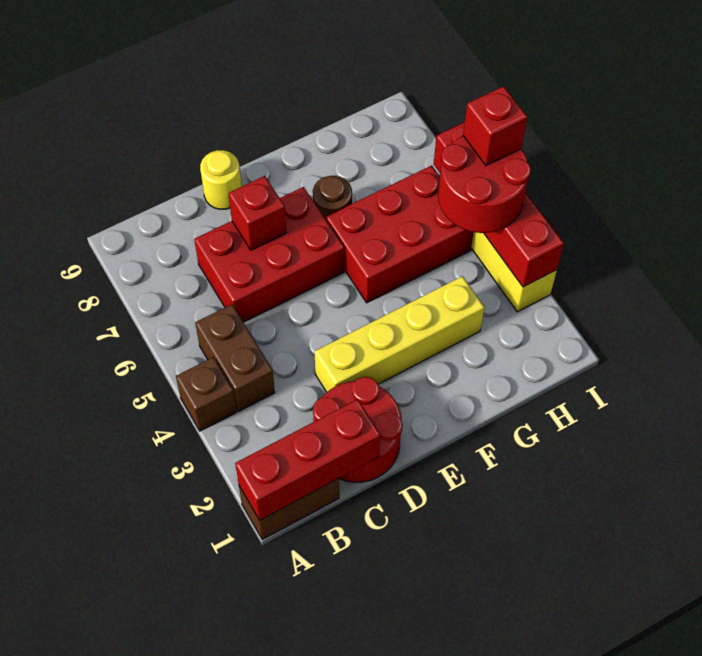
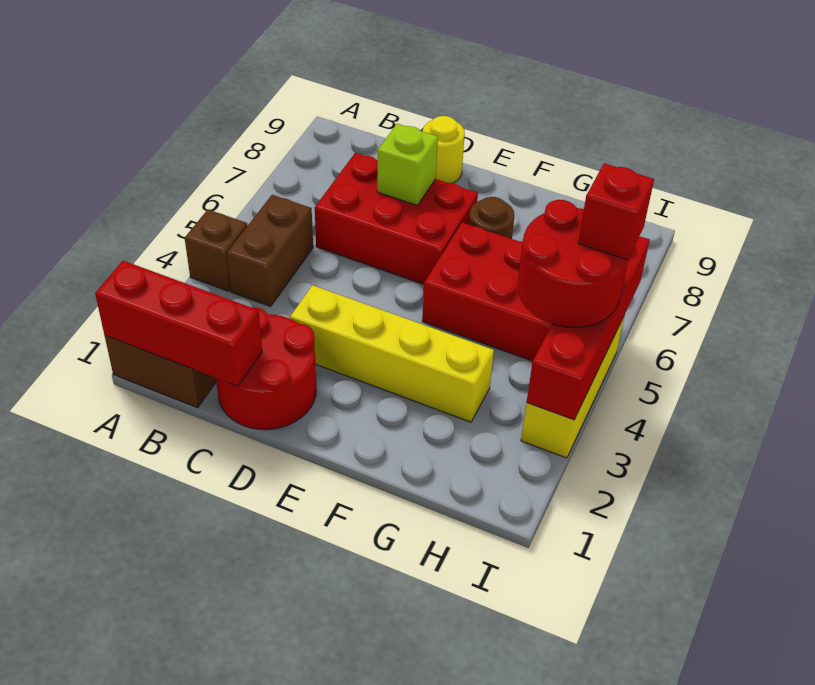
red brick D7 level 2 -> lime brick D7 level 2

